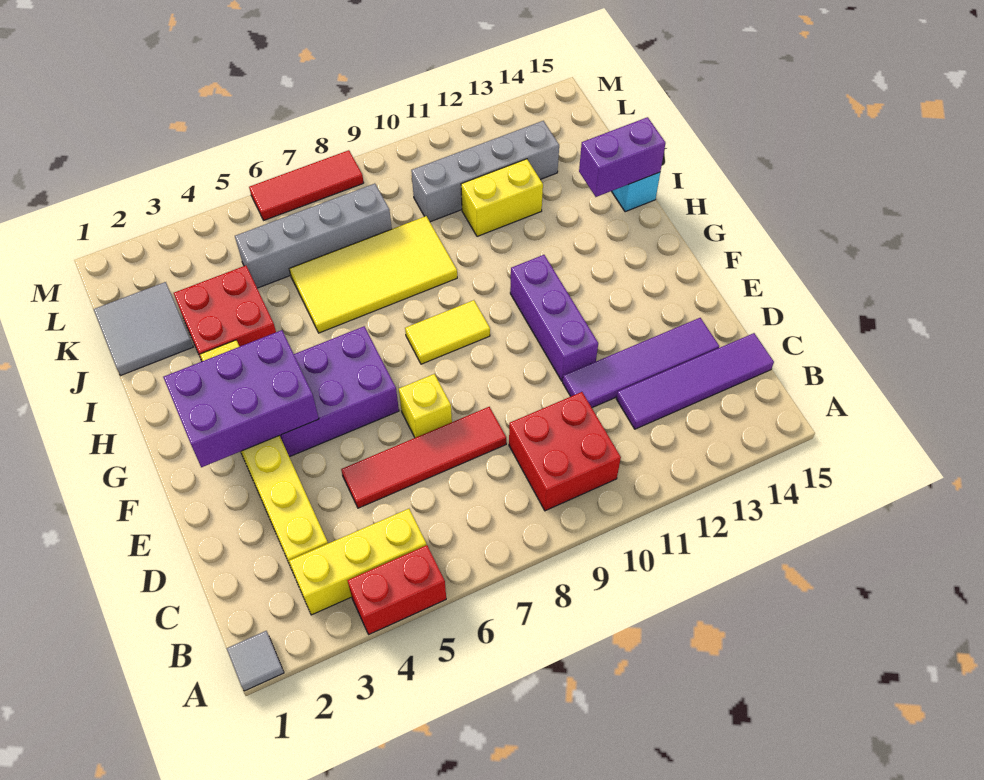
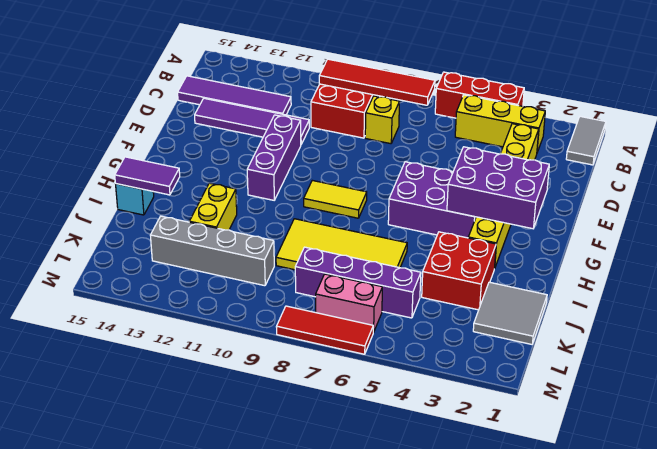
grey tile A1 level 1 -> grey tile A1:B1 level 1
red brick A4:A5 level 1 -> red brick A4:A6 level 1
red tile D5:D8 level 1 -> red tile B7:B10 level 2
yellow brick E7 level 1 -> yellow brick C8 level 1
purple brick I14:I15 level 2 -> purple tile I14:I15 level 2
yellow brick J11:J12 level 1 -> yellow brick I12:J12 level 1
grey brick K5:K8 level 1 -> purple brick K5:K8 level 1
none -> pink brick L6:L7 level 1

